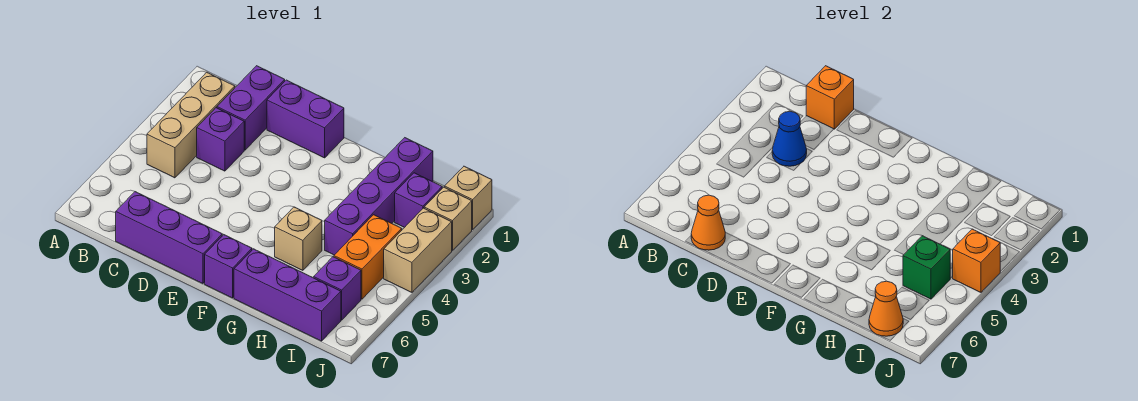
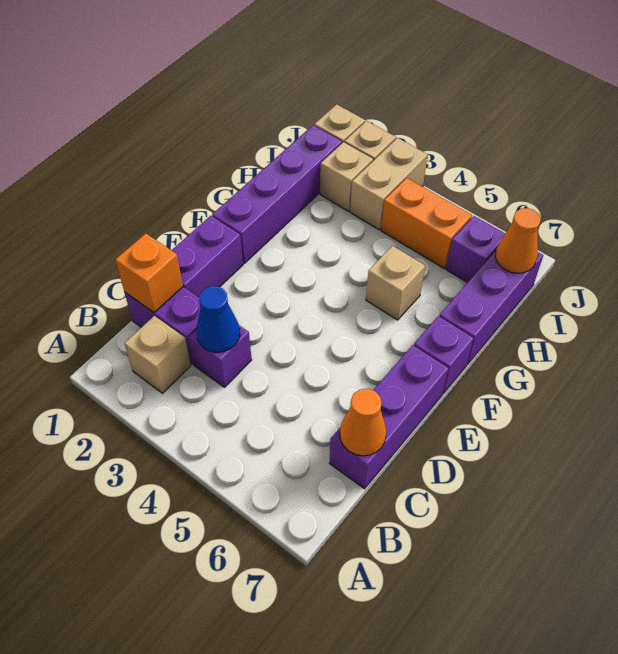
tan brick B2:B4 level 1 -> tan brick B2 level 1
purple brick H1:H4 level 1 -> purple brick F1:I1 level 1
purple brick I2 level 1 -> tan brick I2 level 1
green brick I5 level 2 -> none
tan brick J3:J4 level 1 -> tan brick I3:J3 level 1
orange brick J4 level 2 -> none

